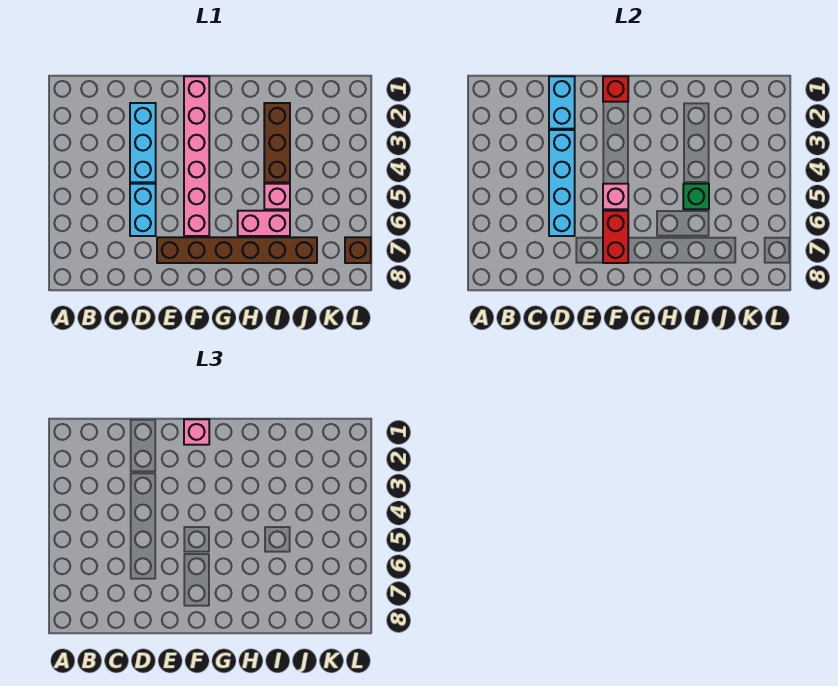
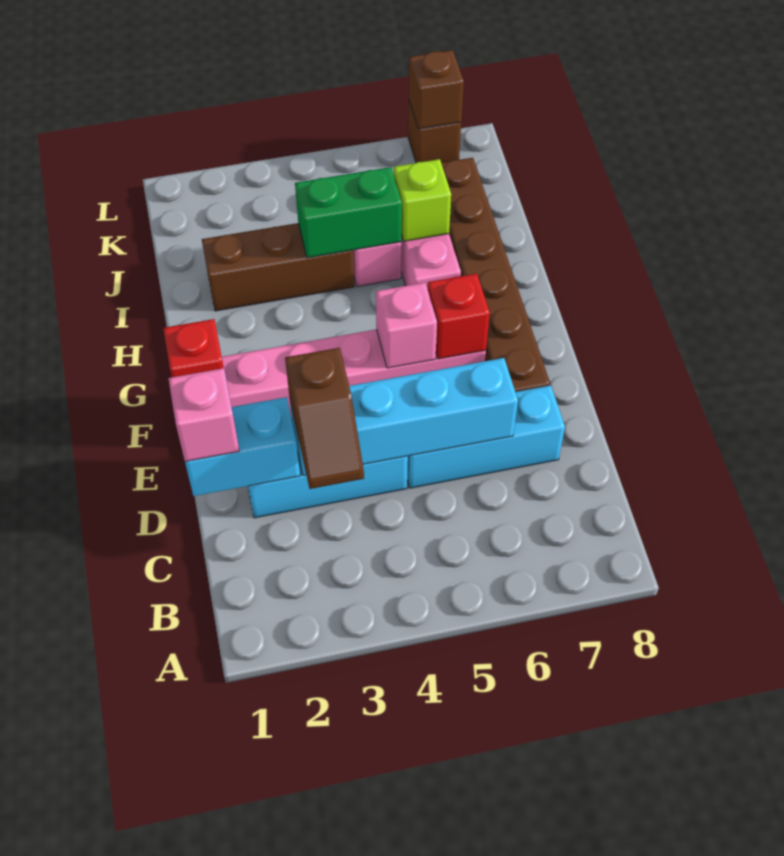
none -> brown slope C3:D3 level 3 top D
cyan brick D5:D6 level 1 -> cyan brick D5:D7 level 1
pink brick F1 level 3 -> pink brick D1 level 3
red brick F6:F7 level 2 -> red brick F6 level 2
green brick I5 level 2 -> green brick I4:I5 level 2
none -> lime brick I6 level 2
none -> brown brick L7 level 2

